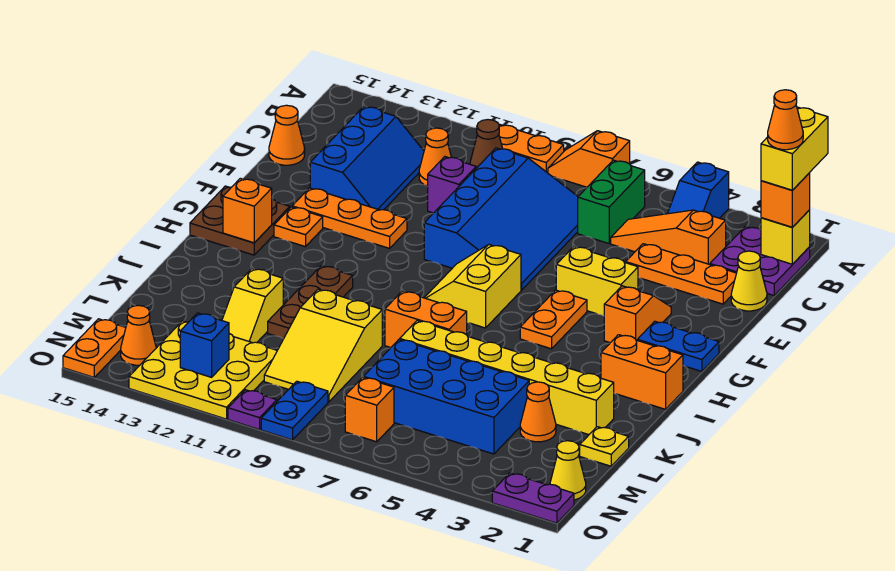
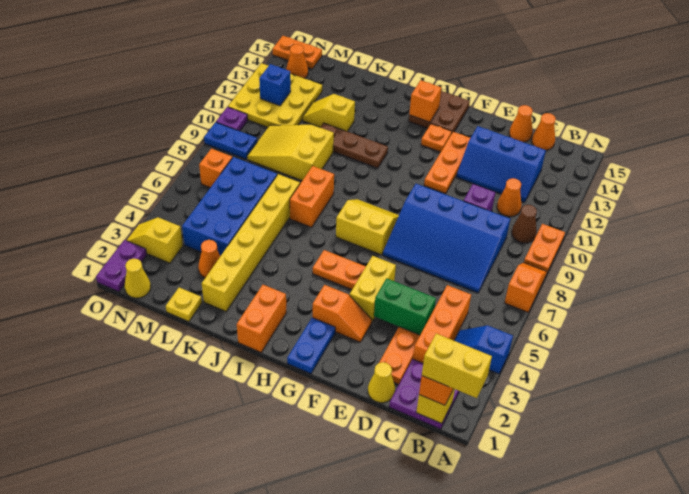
orange cone B1 level 5 -> orange cone C15 level 1
green brick B6:C6 level 1 -> green brick D4:E4 level 2
orange slope C3:C5 level 1 top 3 -> orange brick C3:C5 level 1
none -> yellow slope N3:O3 level 1 top N

